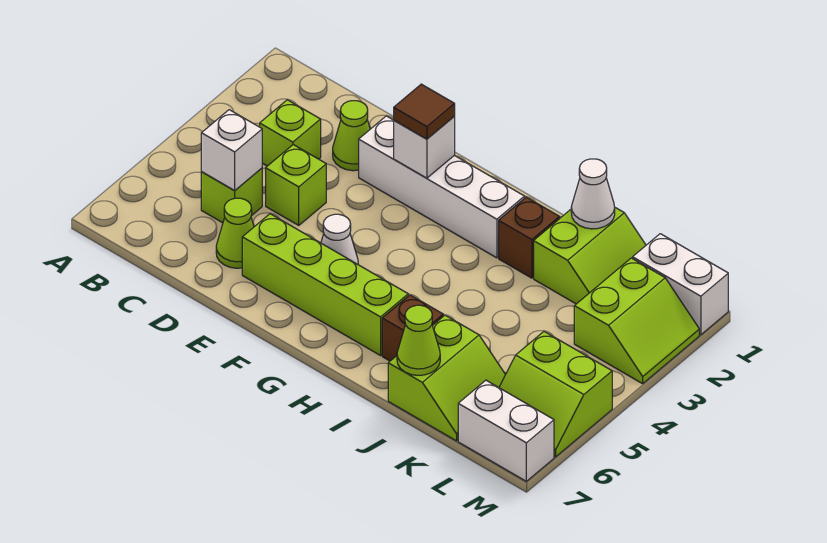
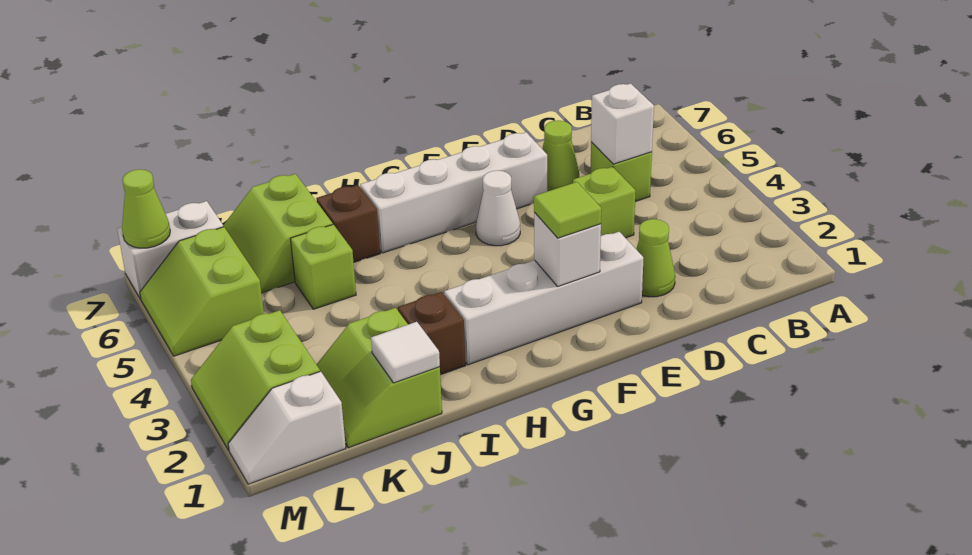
lime brick C3 level 1 -> lime brick J5 level 1
lime brick E6:H6 level 1 -> white brick E6:H6 level 1
brown tile F2 level 3 -> lime tile F2 level 3
white cone J1 level 2 -> white tile J1 level 2
lime cone J7 level 2 -> lime cone M7 level 2
white brick L1:M1 level 1 -> white slope L1:M1 level 1 top L
lime slope L5:M6 level 1 top 5 -> lime slope L5:M6 level 1 top L

